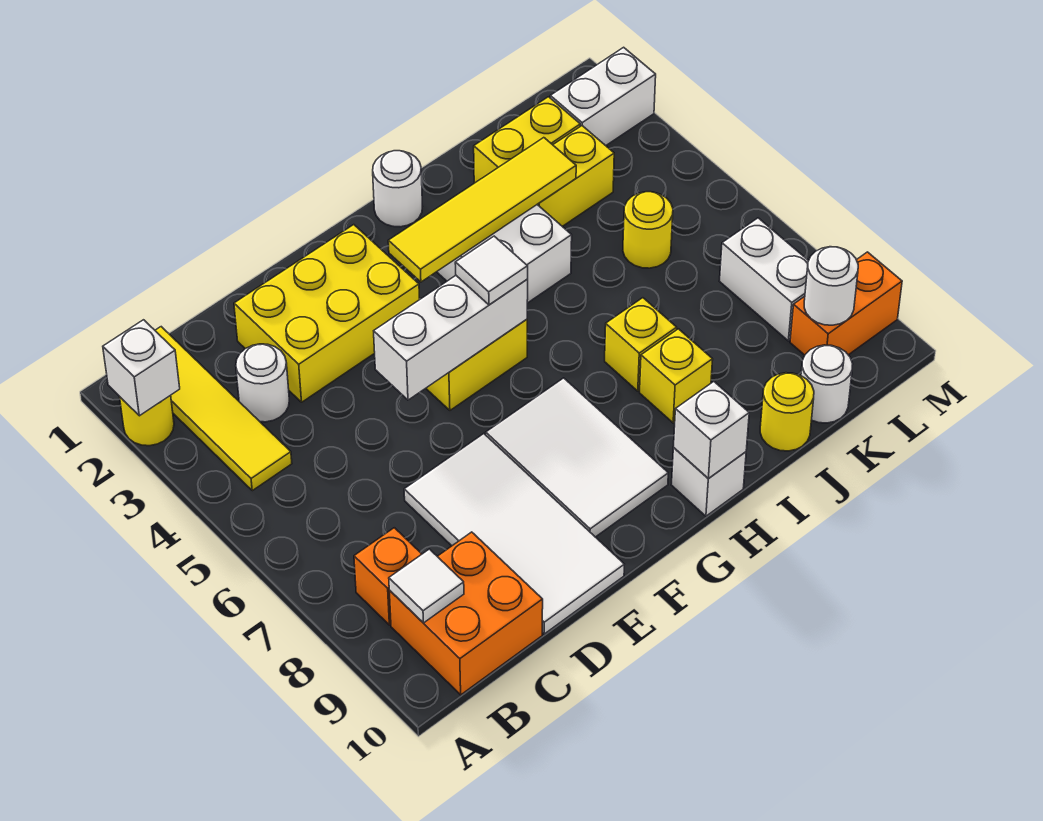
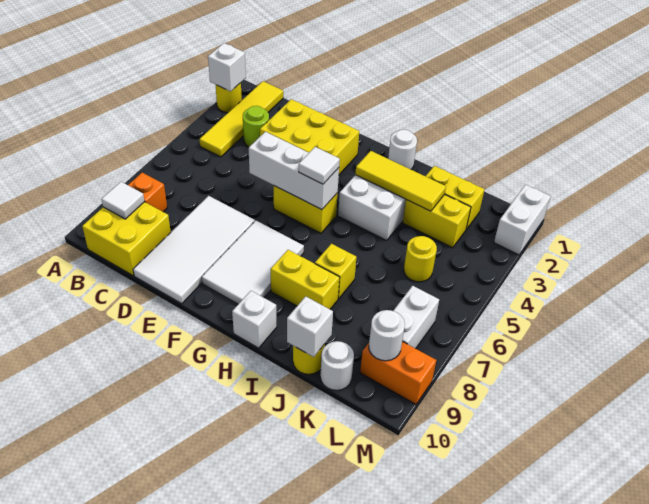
orange brick B9:C10 level 1 -> yellow brick B9:C10 level 1
white round brick C3 level 1 -> lime round brick C3 level 1
yellow tile G3:J3 level 2 -> yellow tile H3:J3 level 2
white brick H10 level 2 -> white brick J10 level 2
yellow brick I8 level 1 -> yellow brick H8:I8 level 1
white brick L2:M2 level 1 -> white brick M1:M2 level 1

